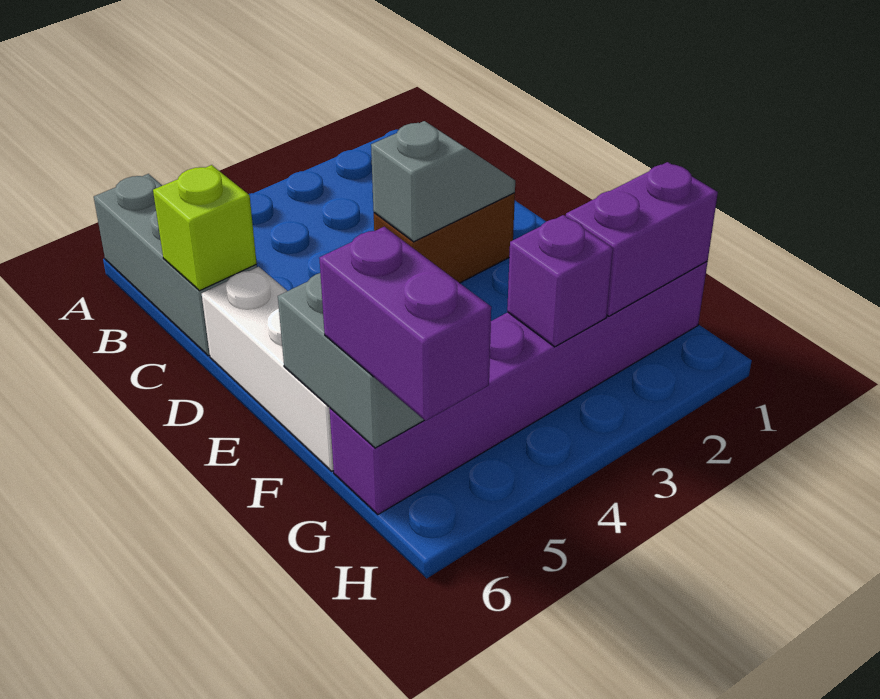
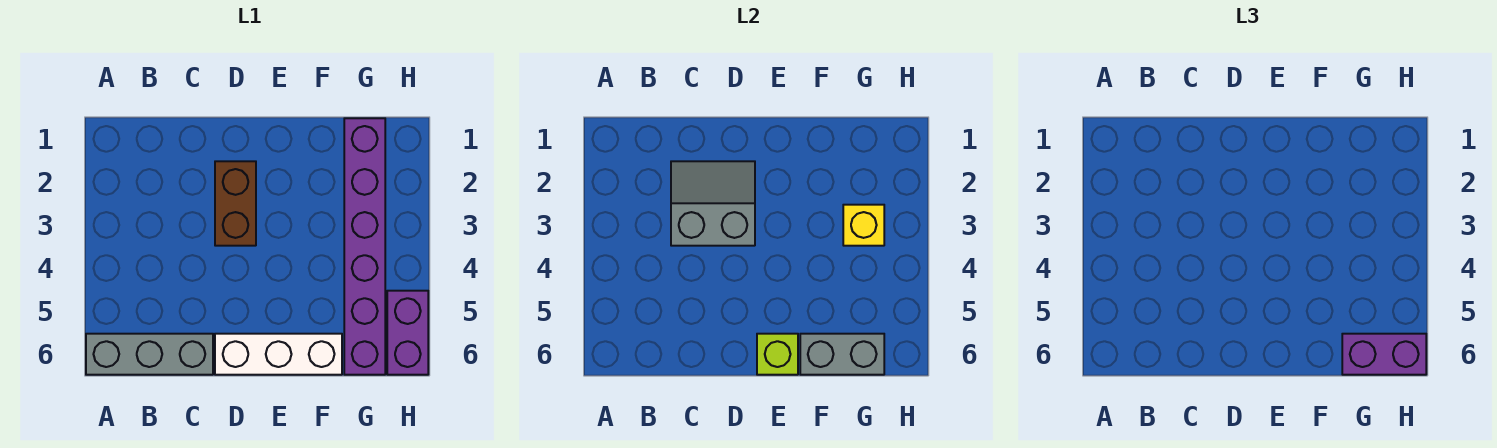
lime brick C6 level 2 -> lime brick E6 level 2
grey slope D2:D3 level 2 top 3 -> grey slope C2:D3 level 2 top 3
purple brick G1:G2 level 2 -> purple brick H5:H6 level 1
purple brick G3 level 2 -> yellow brick G3 level 2

